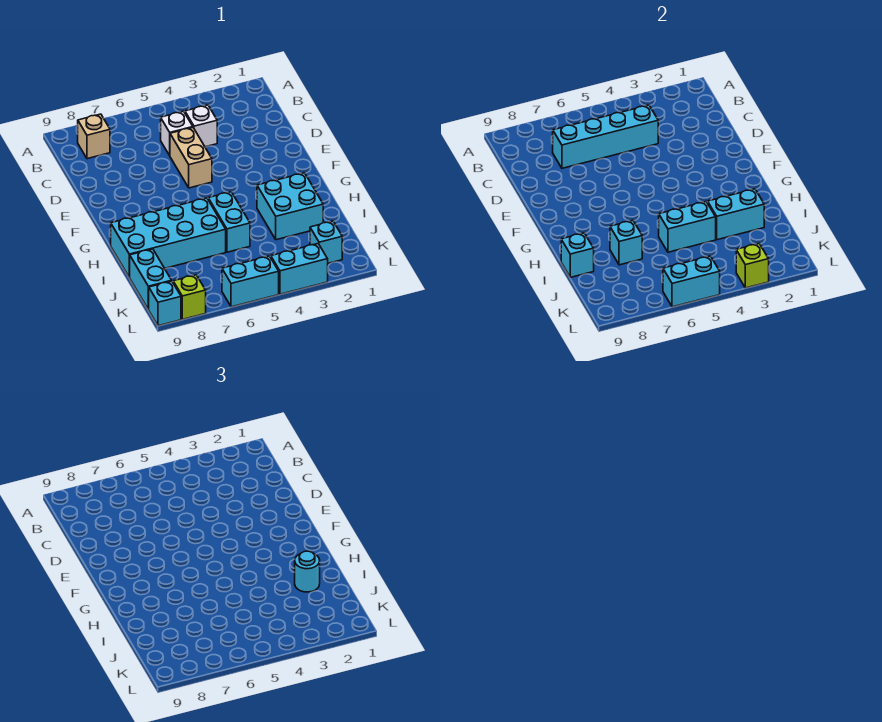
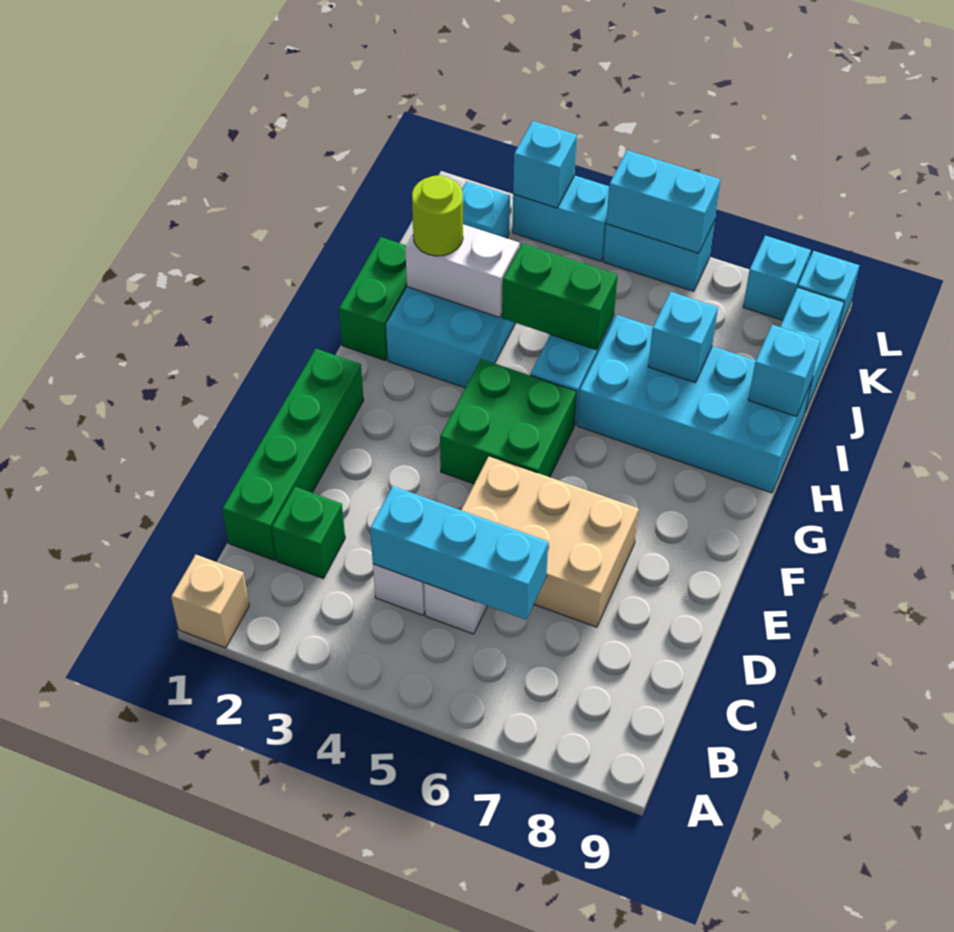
tan brick B8 level 1 -> tan brick A1 level 1
none -> green brick C1:F1 level 1
none -> green brick C2 level 1
cyan brick C4:C7 level 2 -> cyan brick C4:C6 level 2
tan brick D5:E5 level 1 -> tan brick D5:E7 level 1
none -> green brick F4:G5 level 1
none -> green brick H1:I1 level 1
cyan brick I2:I3 level 2 -> white brick I2:I3 level 2
cyan round brick I2 level 3 -> lime round brick I2 level 3
cyan brick I4:I5 level 2 -> green brick I4:I5 level 2
lime brick L3 level 2 -> cyan brick L3 level 2
lime brick L8 level 1 -> cyan brick L8 level 1

